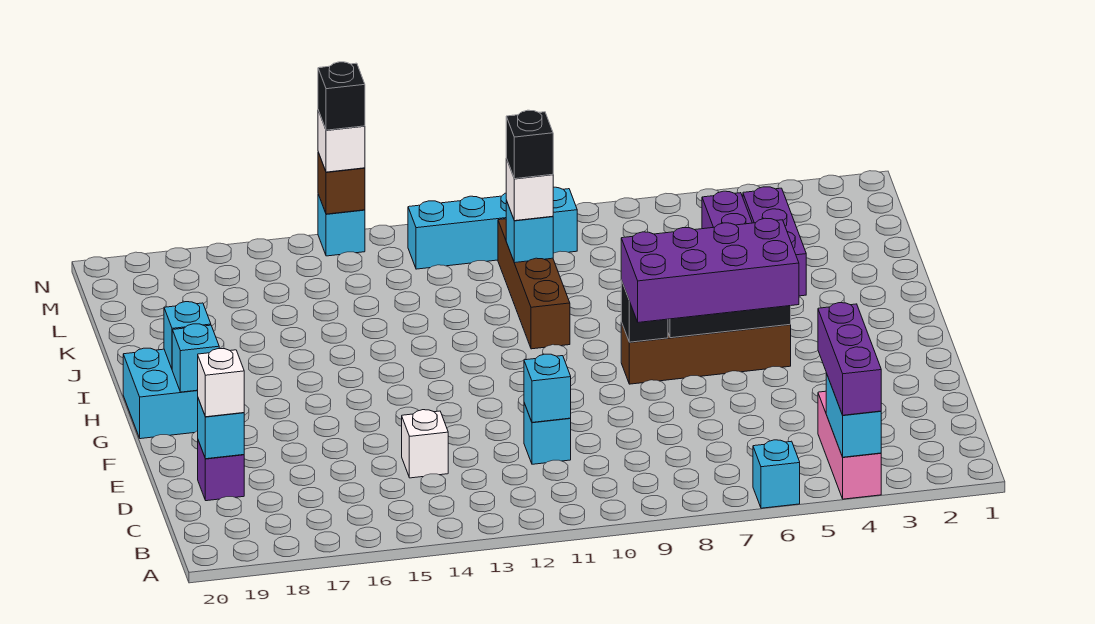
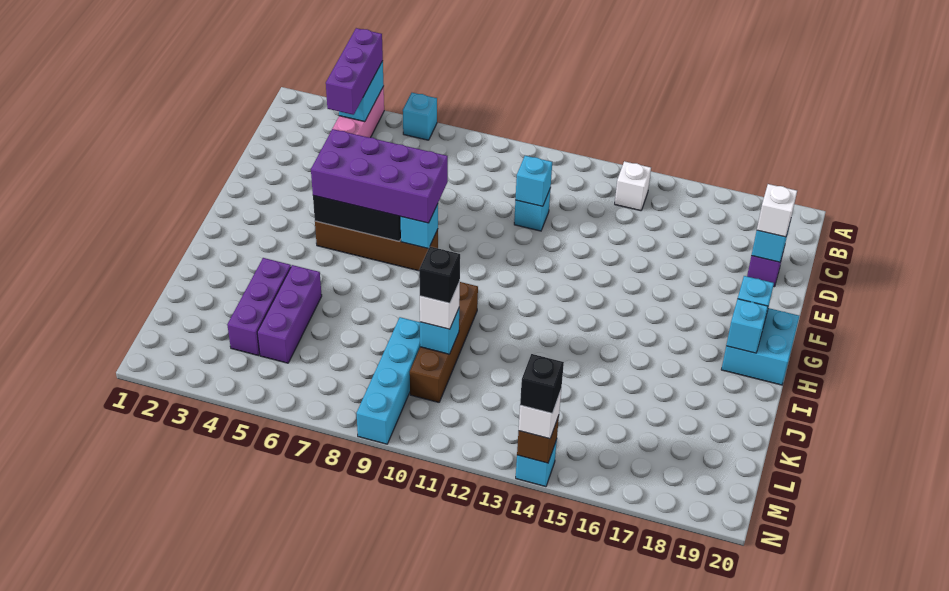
white brick D14 level 1 -> white brick B14 level 1
black brick G8 level 2 -> cyan brick G8 level 2
cyan brick M9:M12 level 1 -> cyan brick K9:N9 level 1

